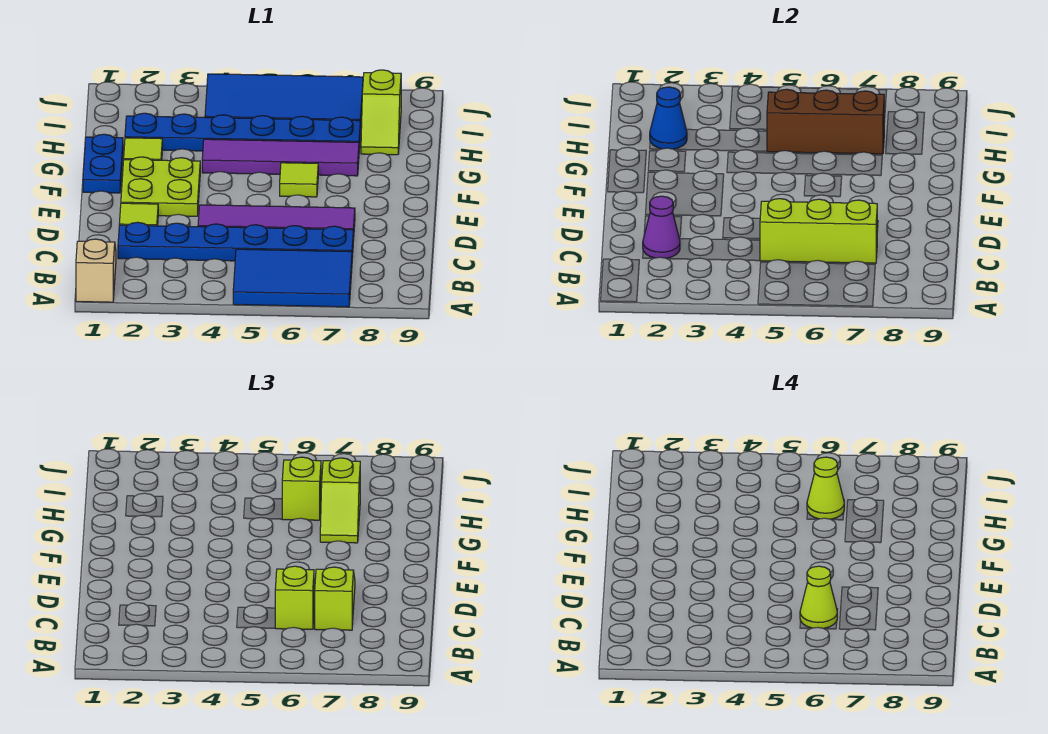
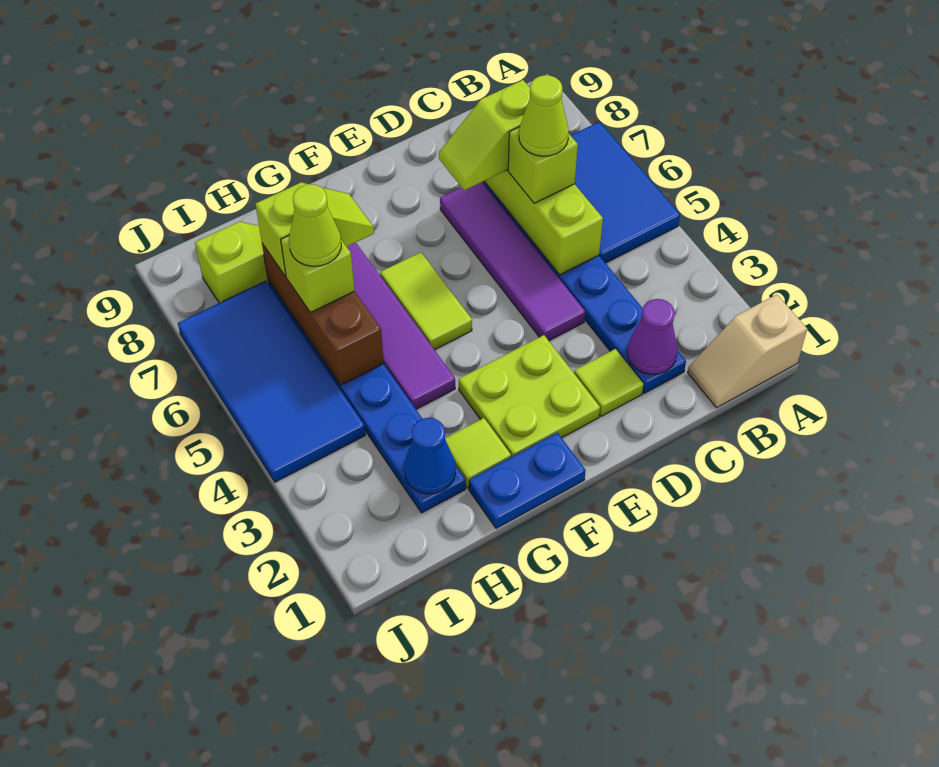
lime tile F6 level 1 -> lime tile F5:F6 level 1

